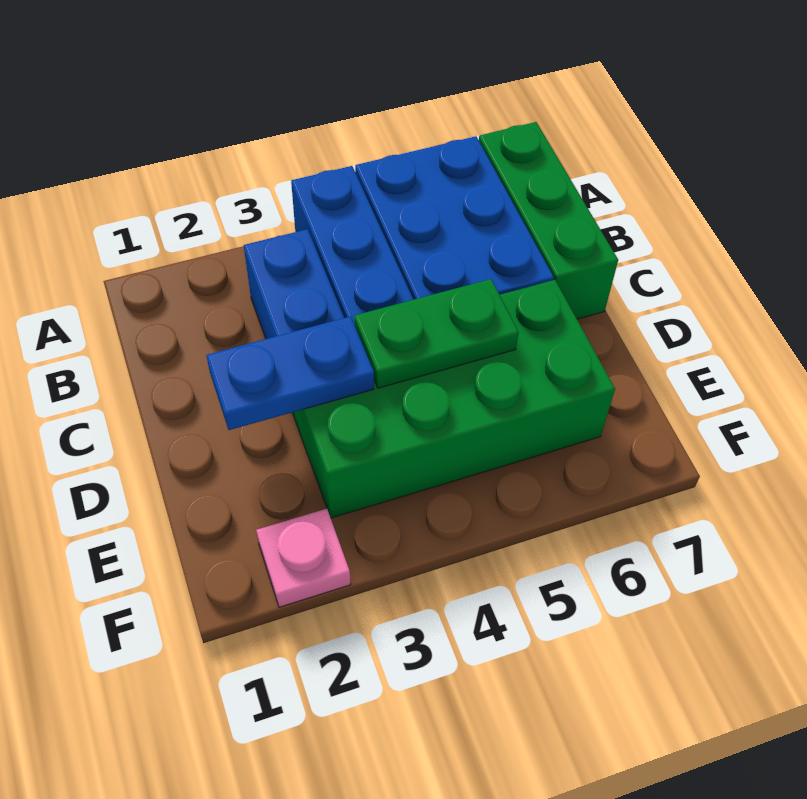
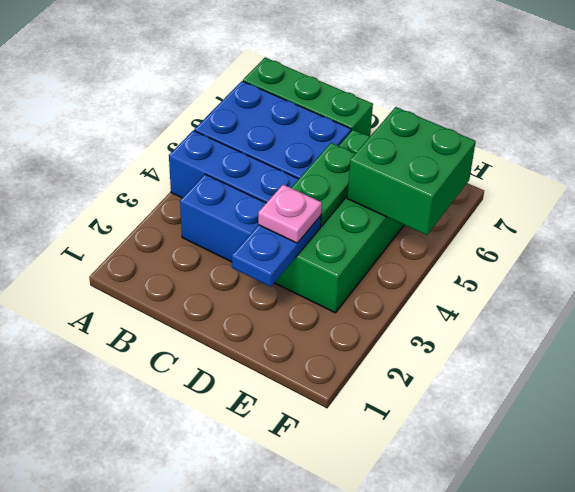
none -> green brick E5:F6 level 2
pink plate F2 level 1 -> pink plate D3 level 3

